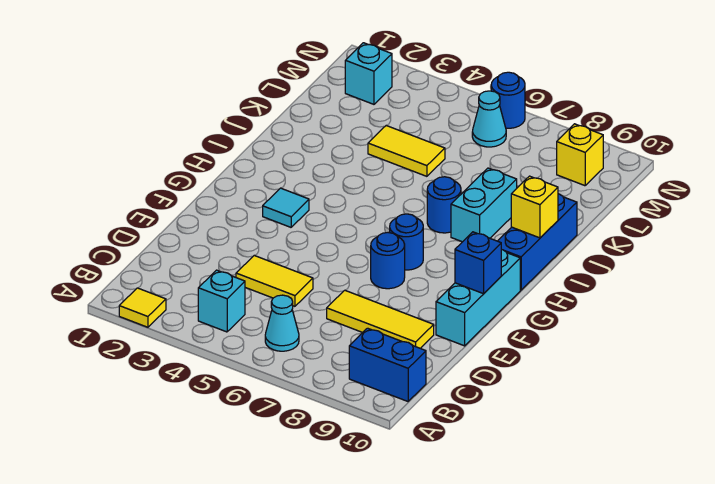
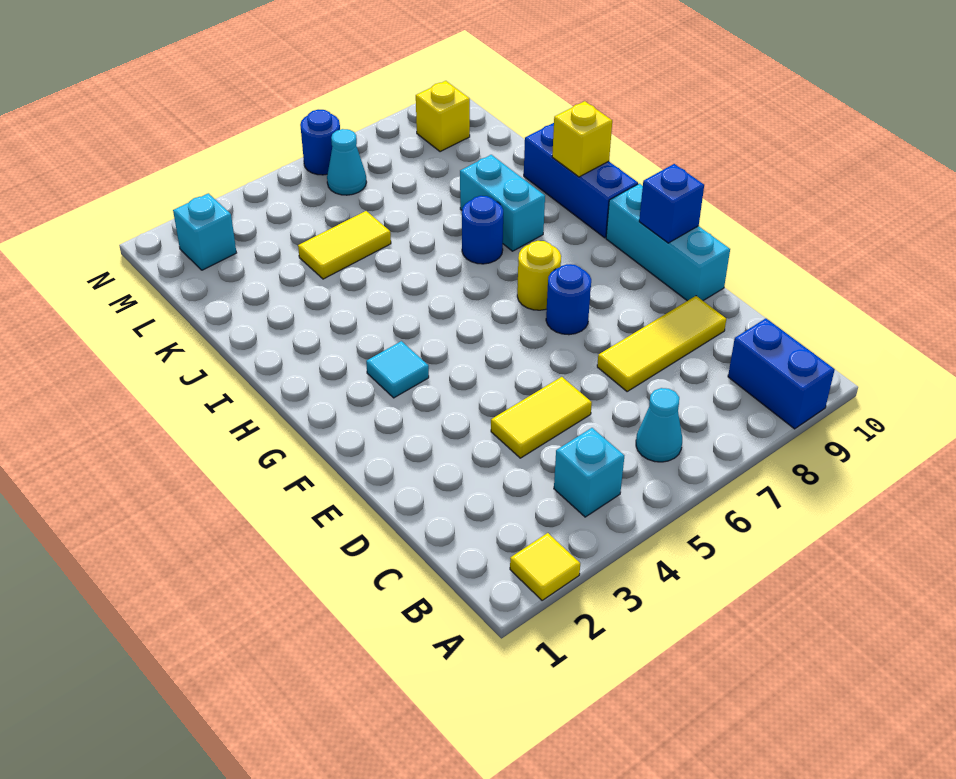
blue brick B9:B10 level 1 -> blue brick A9:B9 level 1
blue round brick G7 level 1 -> yellow round brick G7 level 1

